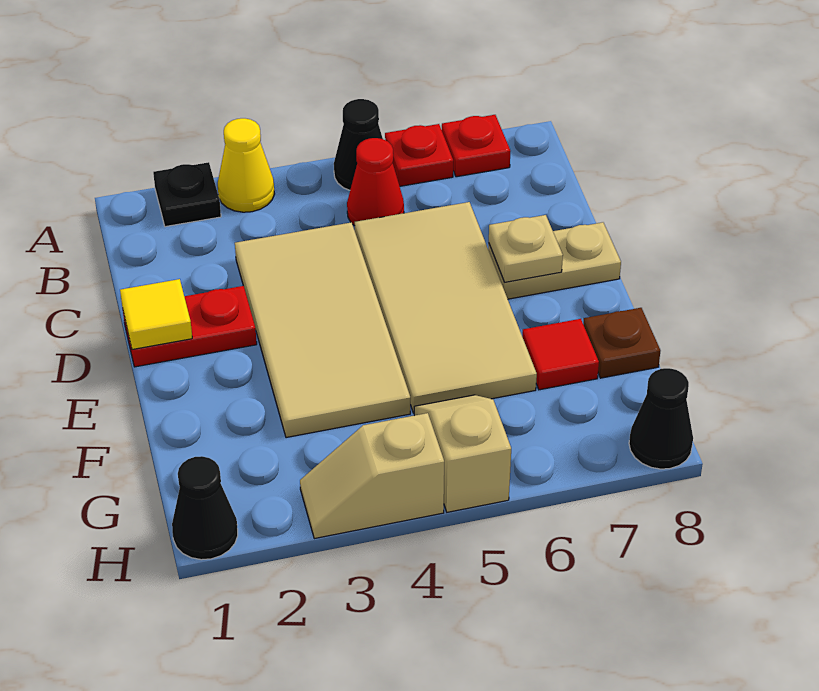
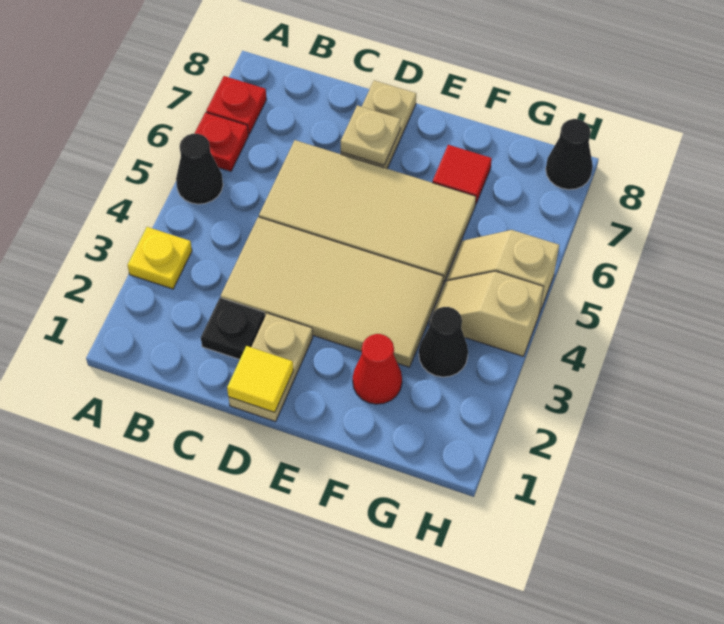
black plate A2 level 1 -> black plate C2 level 1
yellow cone A3 level 1 -> yellow plate A3 level 1
red cone B5 level 1 -> red cone F2 level 1
red plate D1:D2 level 1 -> tan plate D1:D2 level 1
brown plate F8 level 1 -> none
black cone H1 level 1 -> black cone G3 level 1
tan slope H3:H4 level 1 top 4 -> tan slope G4:H4 level 1 top H

